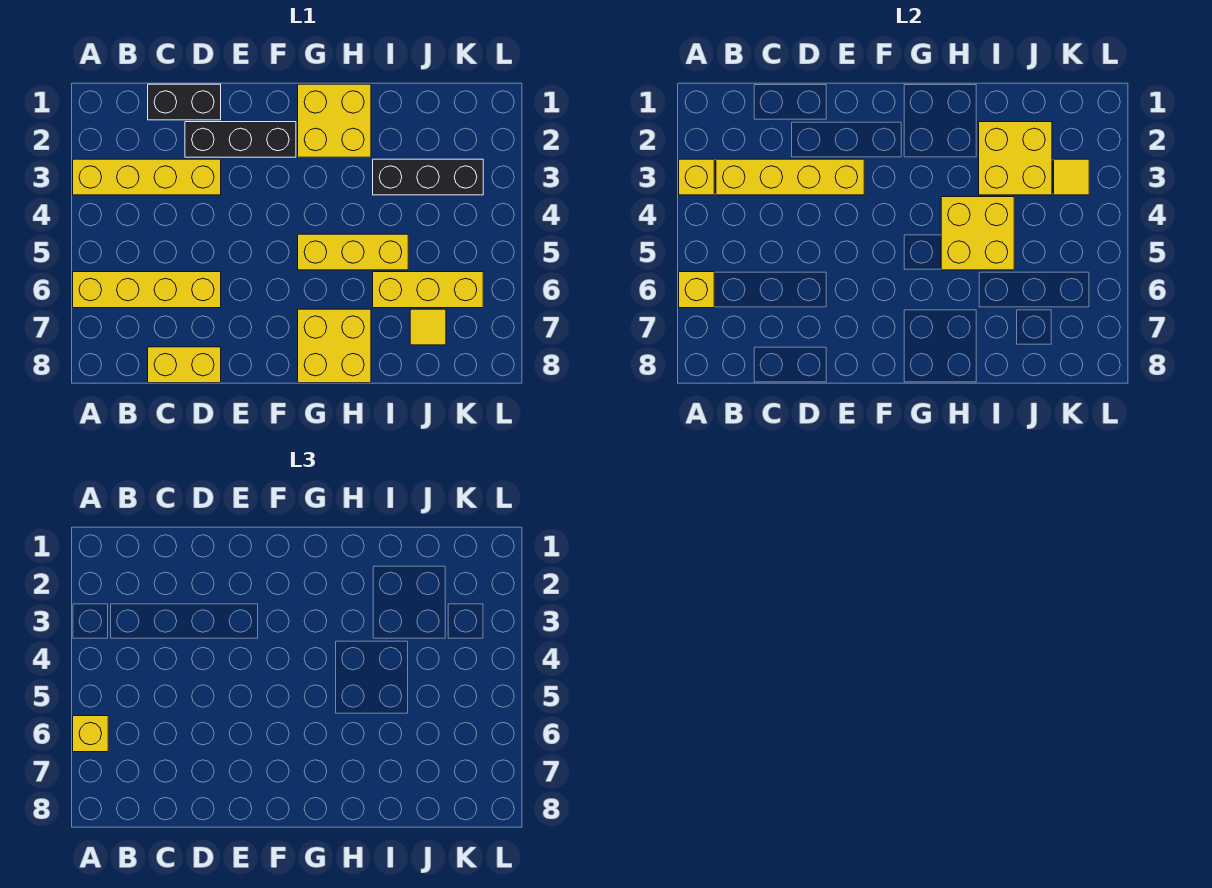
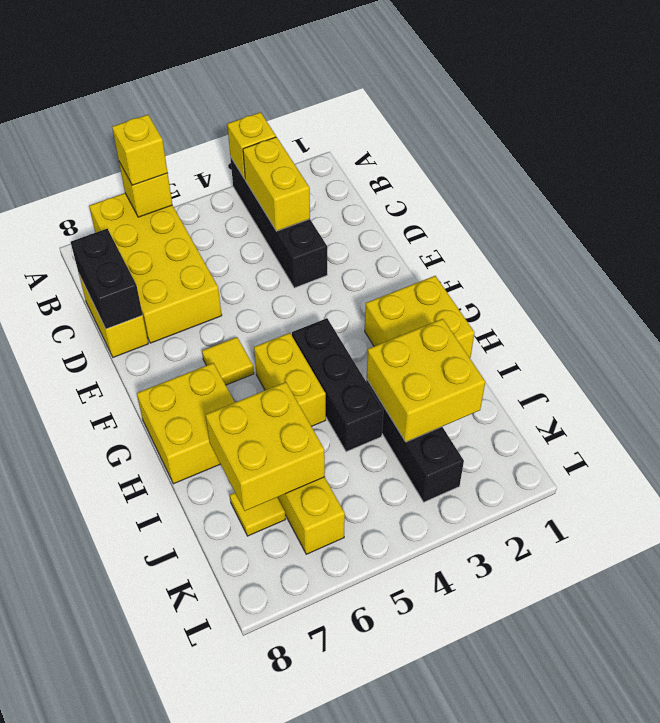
yellow brick A3:D3 level 1 -> black brick A3:D3 level 1
yellow brick A6:D6 level 1 -> yellow brick A6:D7 level 1
yellow brick B3:E3 level 2 -> yellow brick B3:C3 level 2
black brick C1:D1 level 1 -> black brick C8:D8 level 2
black brick D2:F2 level 1 -> black brick G4:I4 level 1
yellow brick G5:I5 level 1 -> yellow brick G5:H5 level 1
yellow brick H4:I5 level 2 -> yellow brick I6:J7 level 2
yellow tile K3 level 2 -> yellow tile F6 level 1

